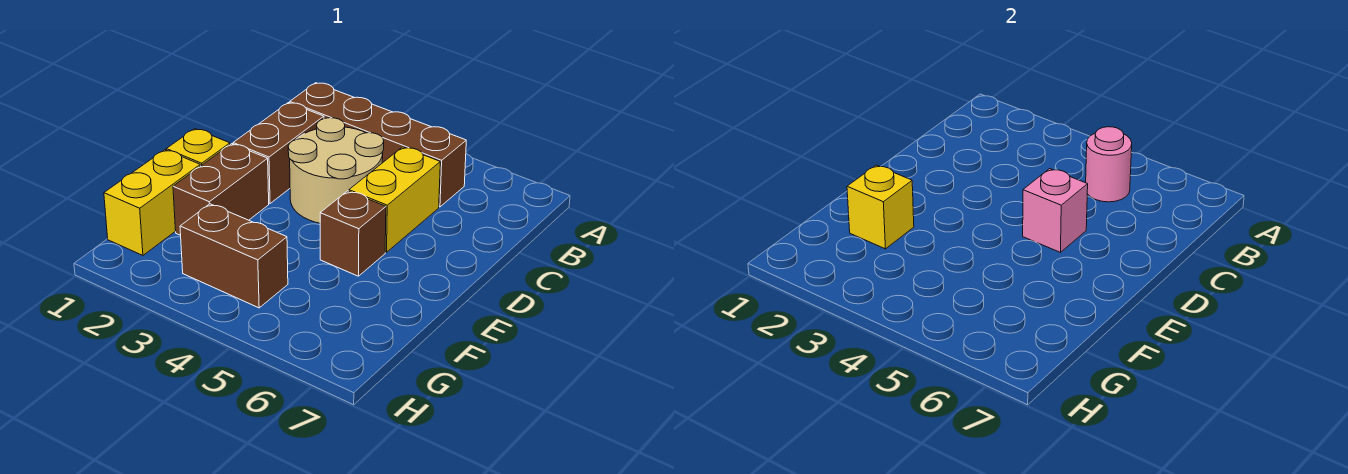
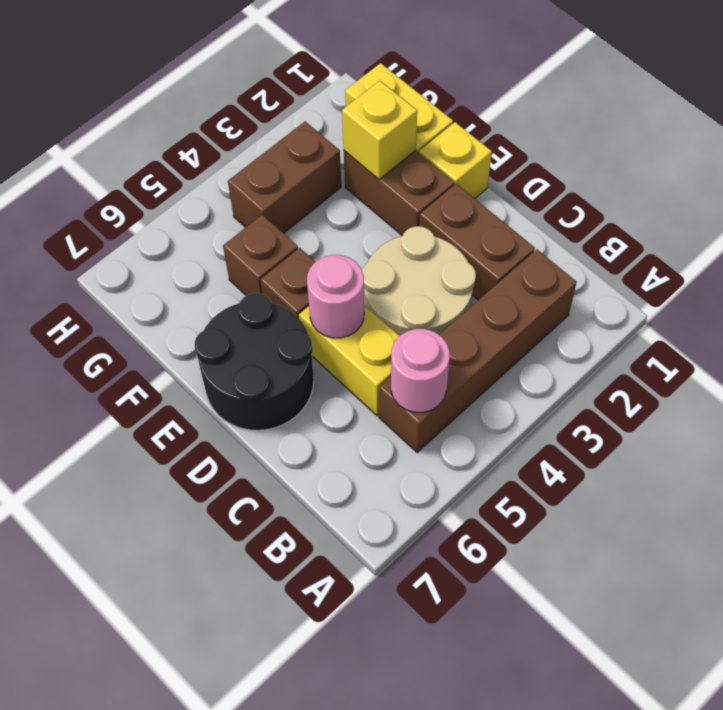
pink brick D5 level 2 -> pink round brick D5 level 2
none -> black round brick D6:E7 level 1
none -> brown brick F5 level 1

